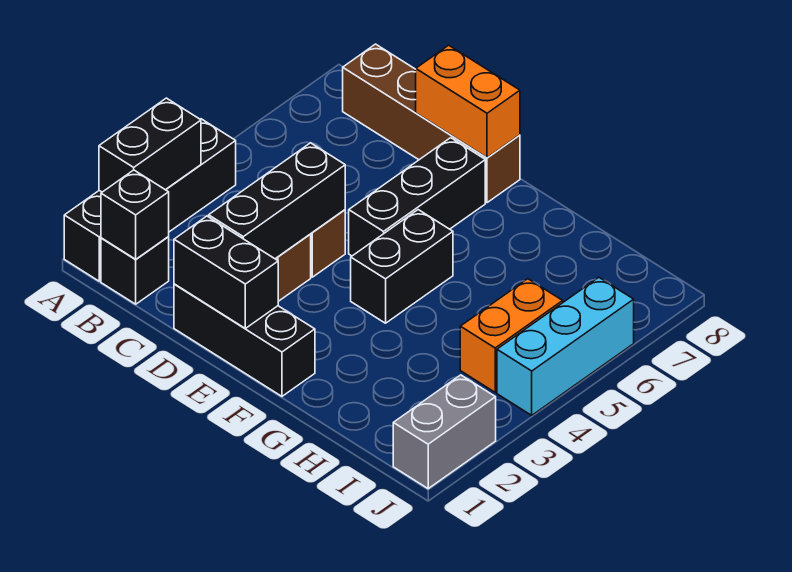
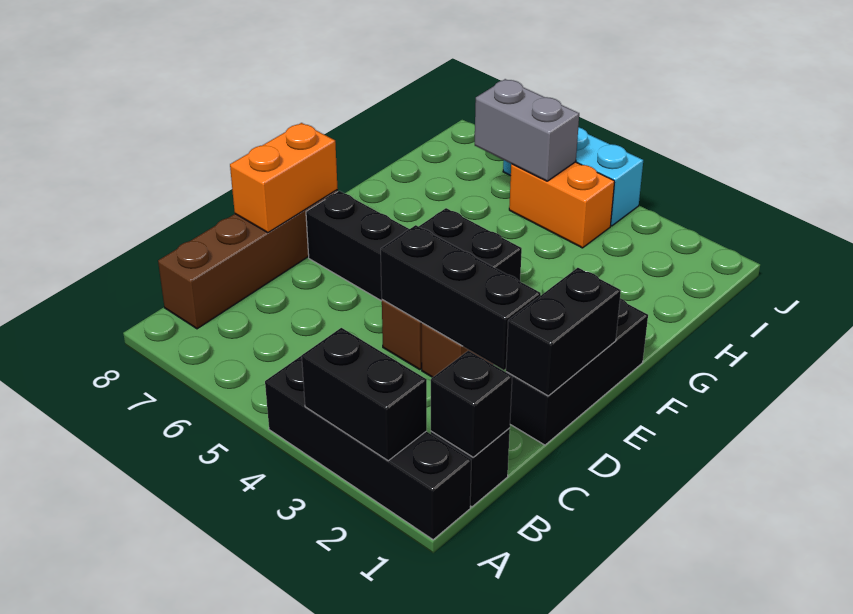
grey brick J1:J2 level 1 -> grey brick I5:I6 level 2

